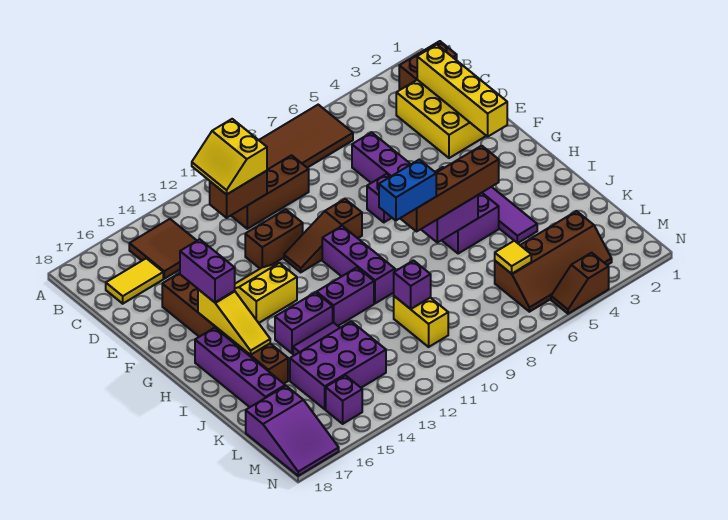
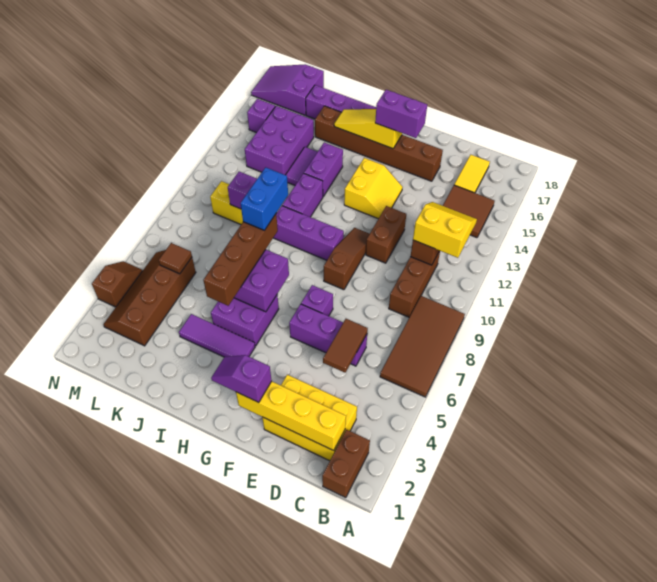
none -> brown tile D5:D6 level 2
none -> purple slope F2:G2 level 3 top F
yellow tile L6 level 2 -> brown tile L6 level 2

